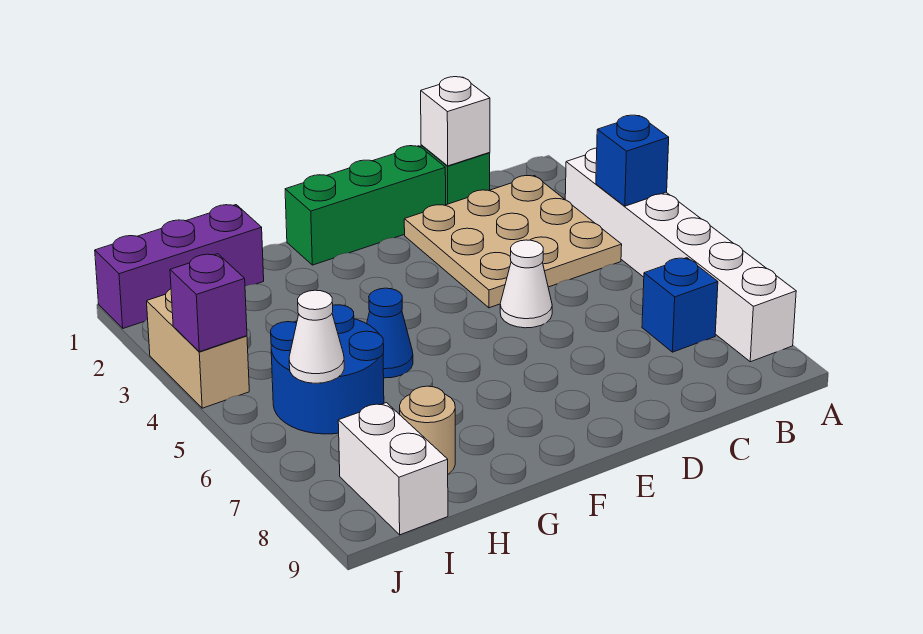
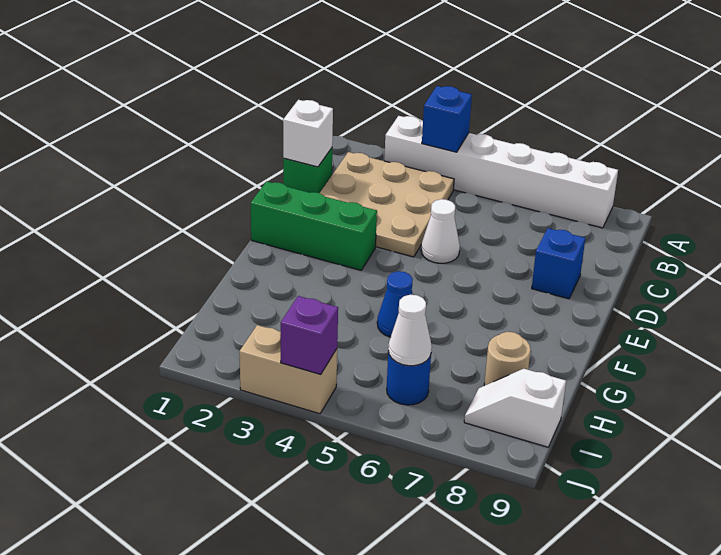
blue brick B7 level 1 -> blue brick D8 level 1
green brick D1:F1 level 1 -> green brick E1:E3 level 1
purple brick H1:J1 level 1 -> none
blue round brick H5:I6 level 1 -> blue round brick I6 level 1
white brick I8:I9 level 1 -> white slope I8:I9 level 1 top 9

